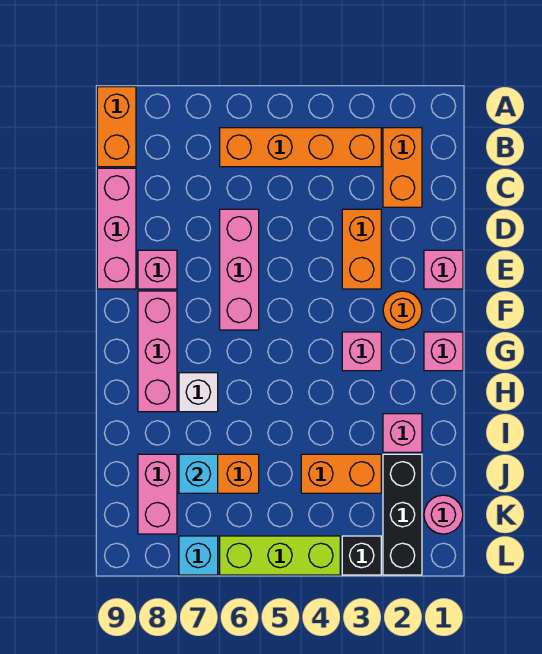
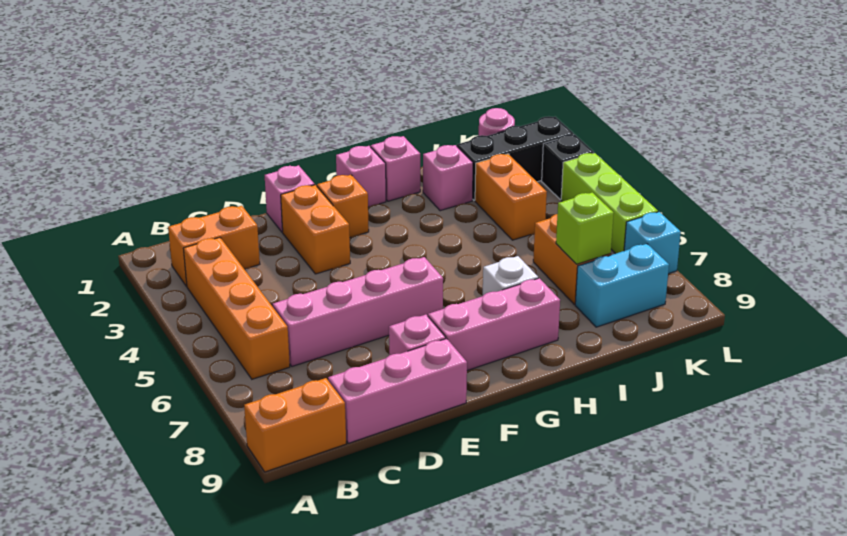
orange brick D3:E3 level 1 -> orange brick E2:E3 level 1
pink brick D6:F6 level 1 -> pink brick C6:F6 level 1
orange round brick F2 level 1 -> orange brick F2 level 1
pink brick G3 level 1 -> pink brick H1 level 1
cyan brick J7 level 2 -> lime brick J7 level 2
pink brick J8:K8 level 1 -> cyan brick J8:K8 level 1

